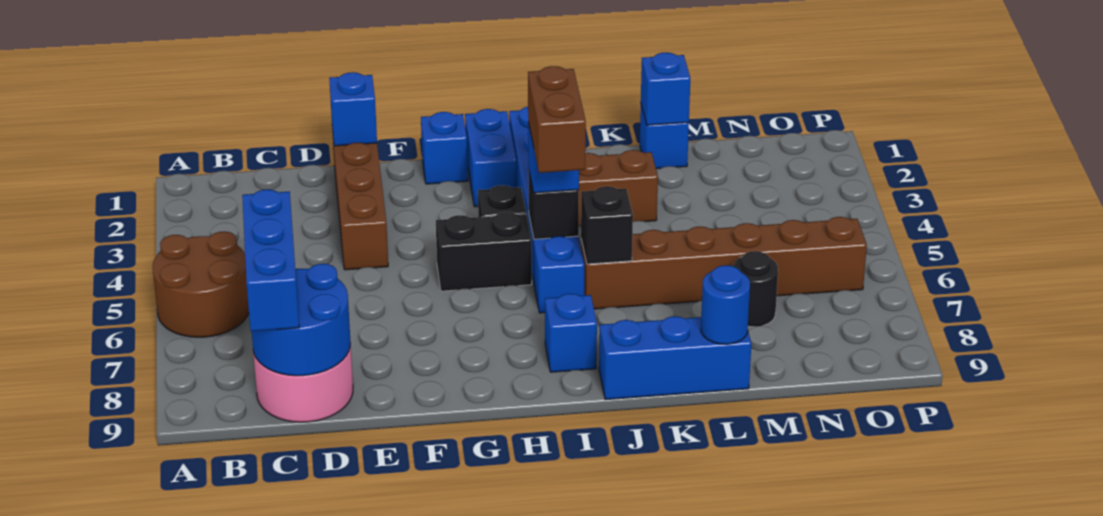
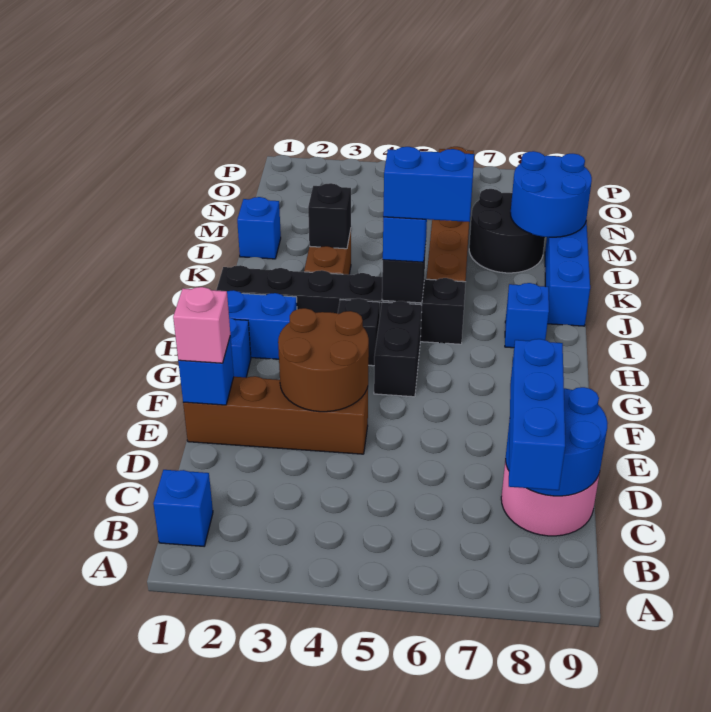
brown round brick A5:B6 level 1 -> brown round brick E3:F4 level 2
blue brick C7:C9 level 3 -> blue brick B8:D8 level 3
none -> pink brick E1 level 3
blue brick I1:I6 level 1 -> black brick I1:I6 level 1
brown brick I5:I6 level 4 -> blue brick I5:I6 level 4
black brick J6 level 2 -> black brick K3 level 2
blue brick L1 level 2 -> blue brick B1 level 1
blue round brick L9 level 2 -> blue round brick L8:M9 level 2
black round brick M7 level 1 -> black round brick L7:M8 level 1

